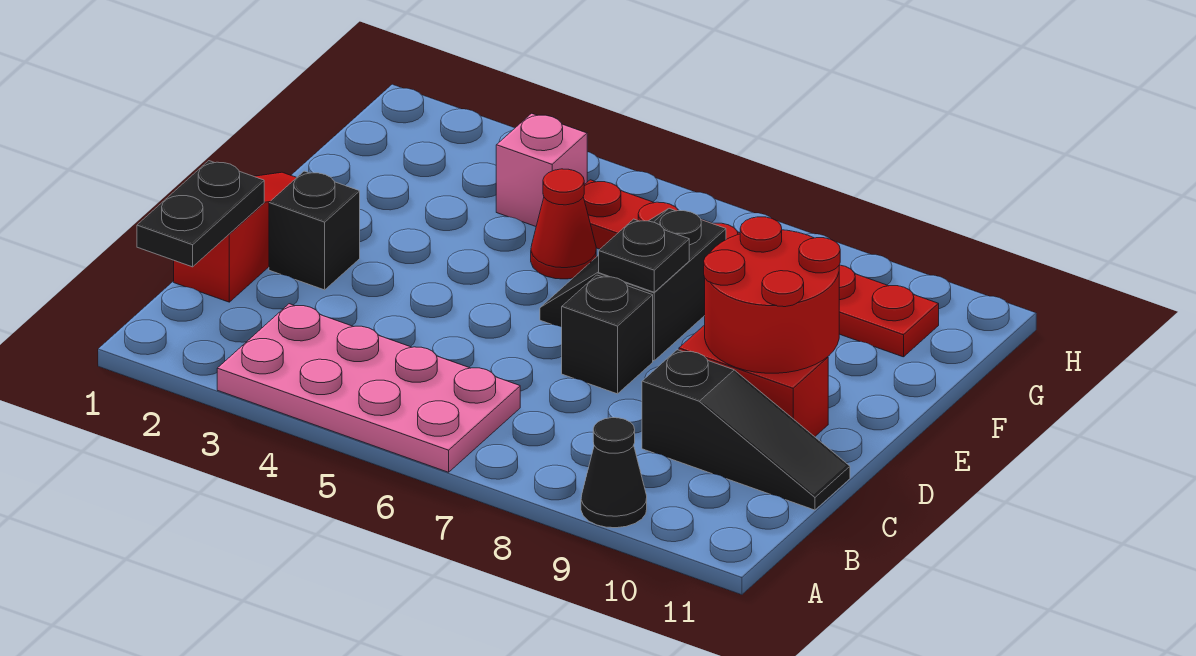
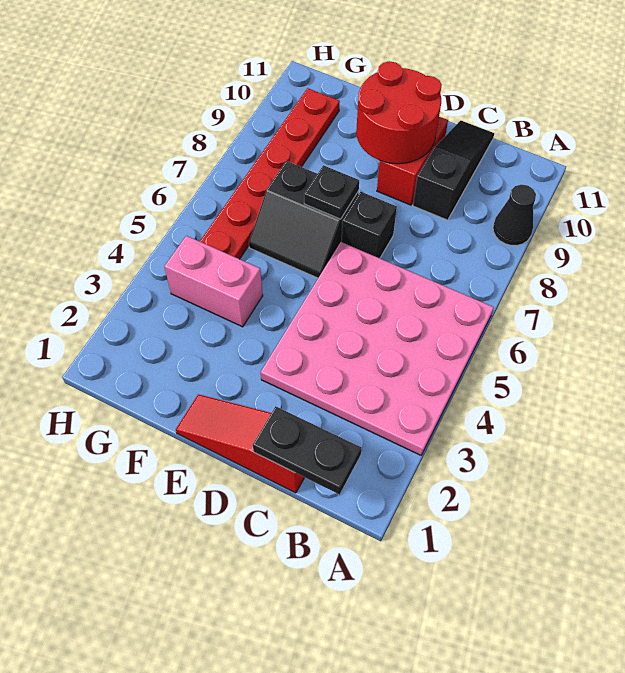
pink plate A3:B6 level 1 -> pink plate A3:D6 level 1
black brick D2 level 1 -> none
red cone F5 level 1 -> none
pink brick G4 level 1 -> pink brick F4:G4 level 1

